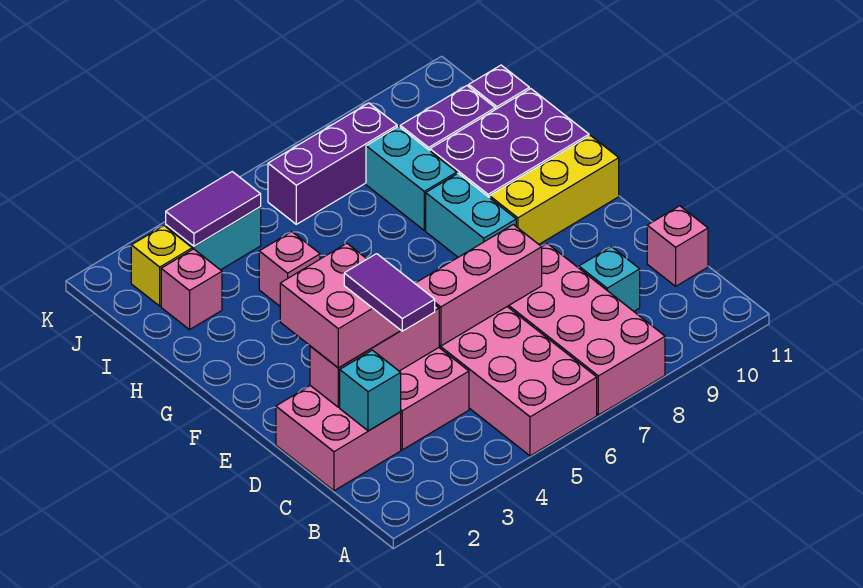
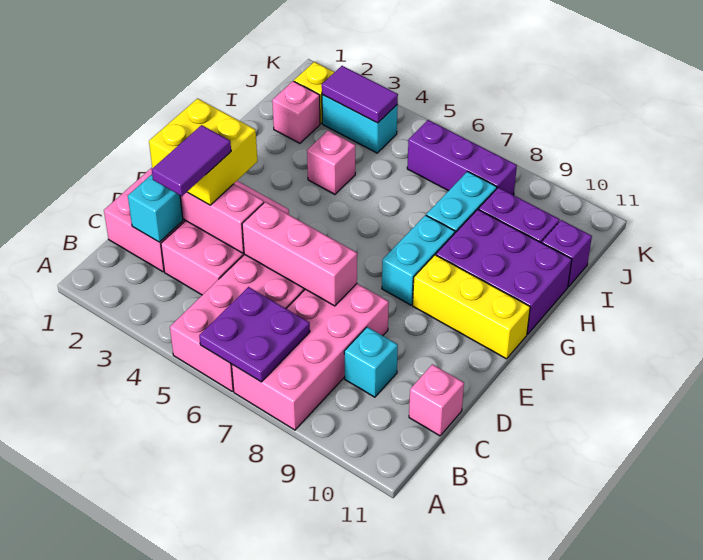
none -> purple plate A6:B7 level 2
pink brick D2:E3 level 3 -> yellow brick D2:E3 level 3

